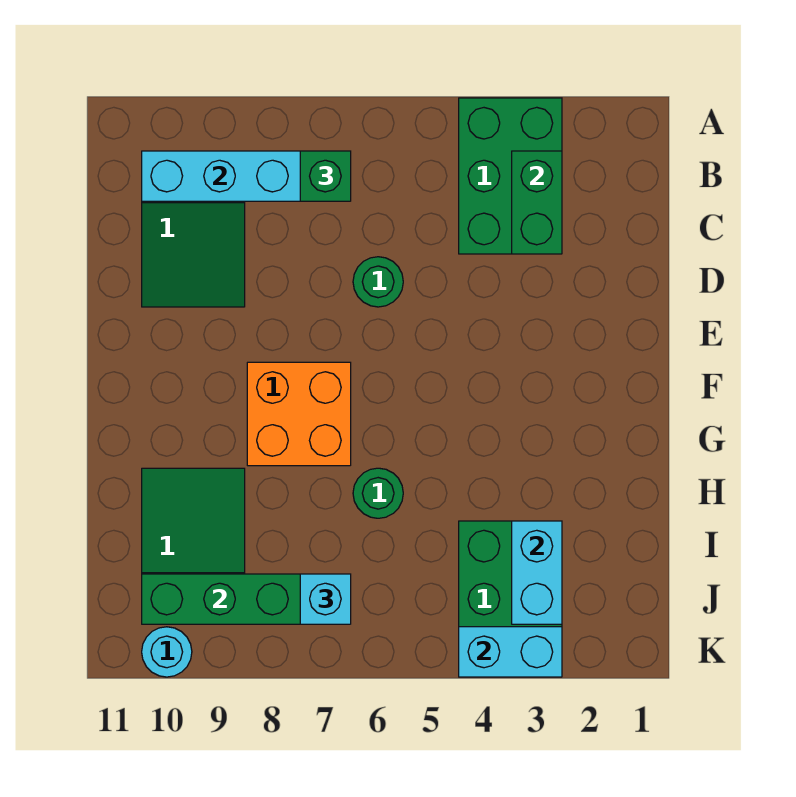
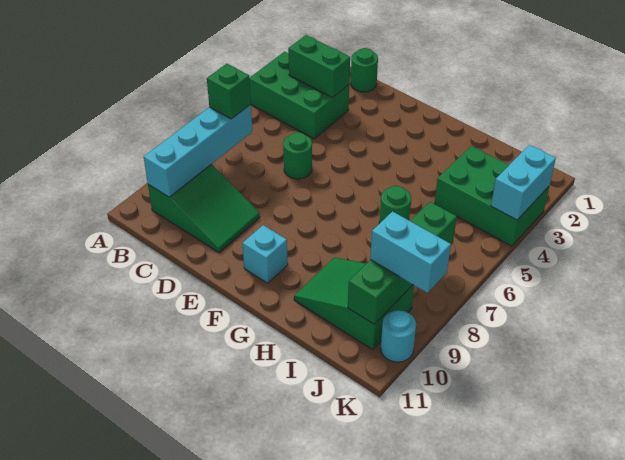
none -> green round brick C1 level 1
orange brick F7:G8 level 1 -> none
cyan brick I3:J3 level 2 -> cyan brick J9:K9 level 3
cyan brick J7 level 3 -> cyan brick F10 level 1

